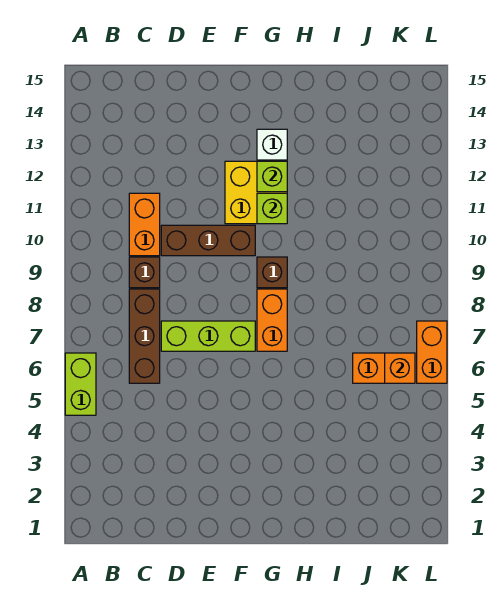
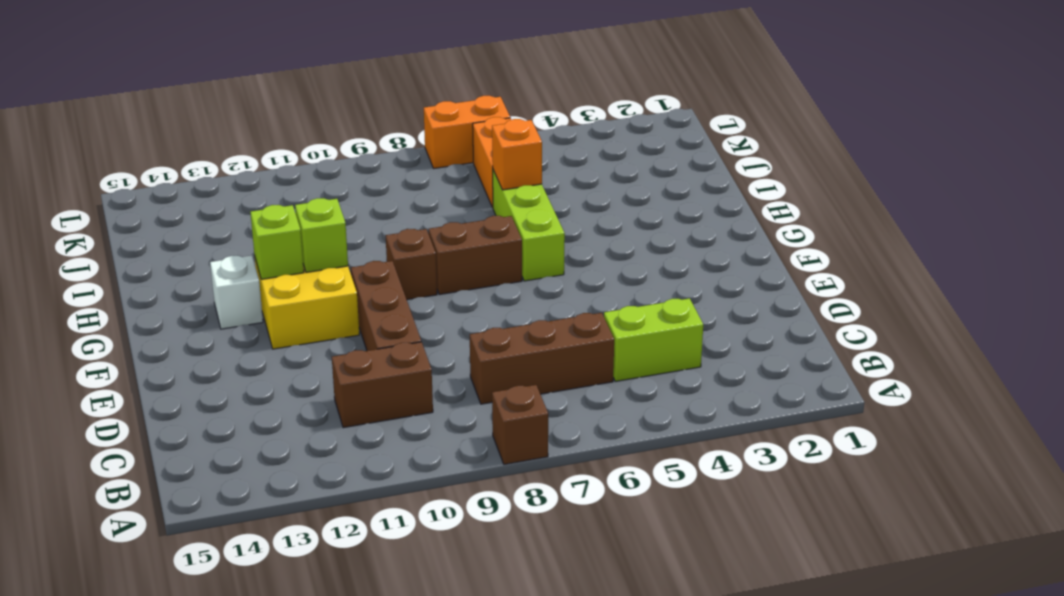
lime brick A5:A6 level 1 -> lime brick C4:C5 level 1
brown brick C9 level 1 -> brown brick A8 level 1
orange brick C10:C11 level 1 -> brown brick C10:C11 level 1
lime brick D7:F7 level 1 -> lime brick G6:I6 level 1
orange brick G7:G8 level 1 -> brown brick G7:G8 level 1
orange brick K6 level 2 -> orange brick I6 level 2

